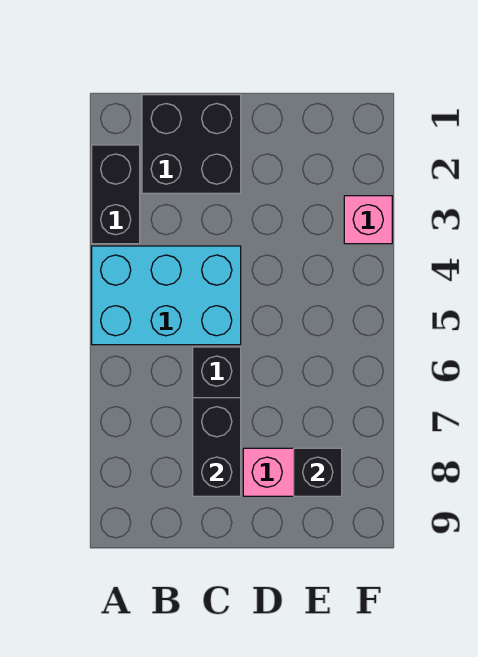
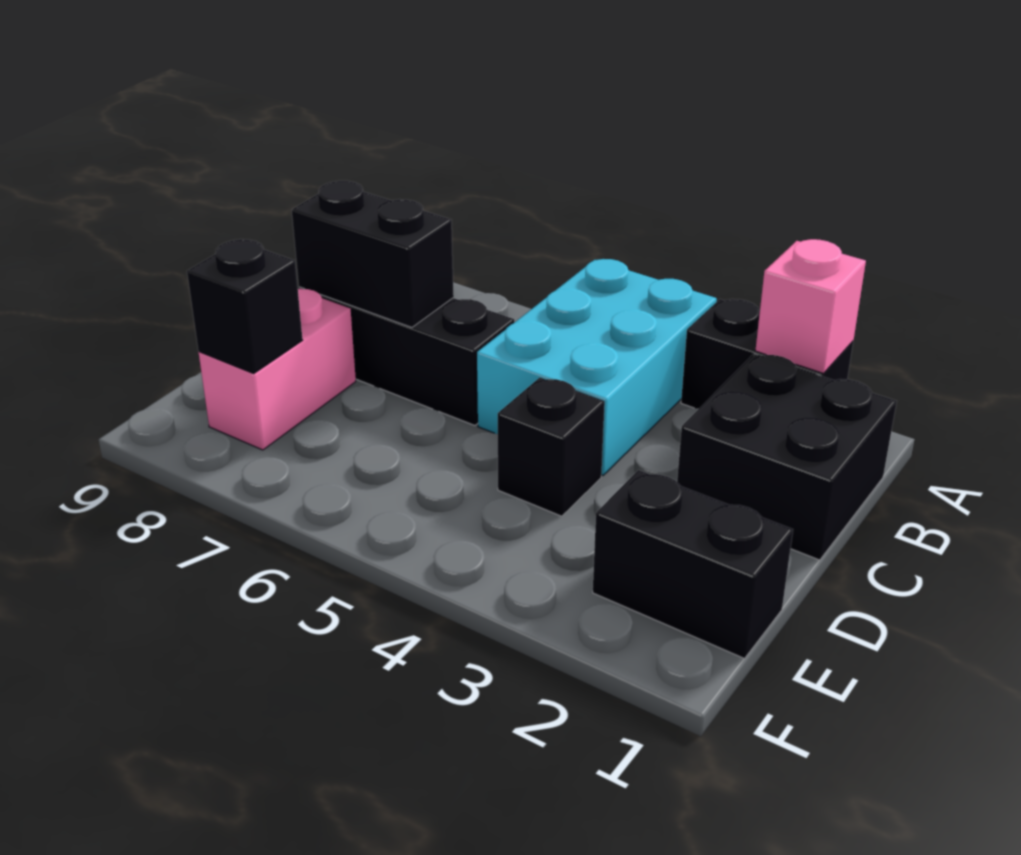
none -> black brick D4 level 1
none -> black brick E1:E2 level 1
pink brick F3 level 1 -> pink brick A2 level 2

